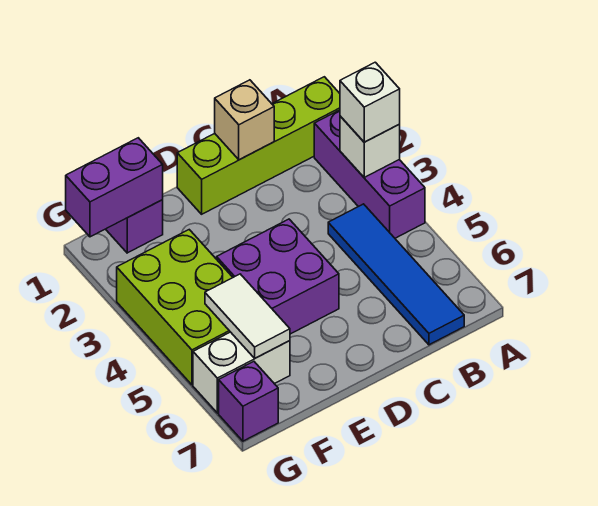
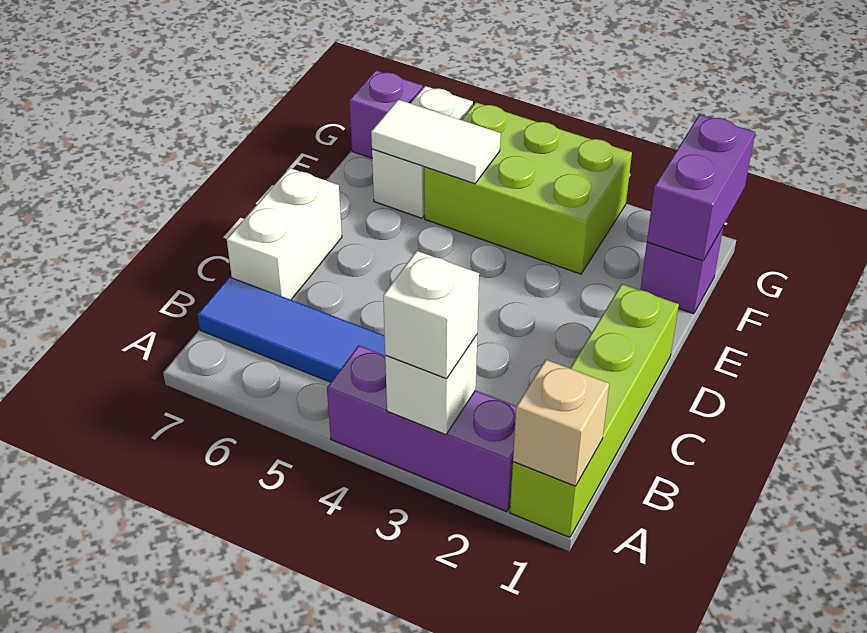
tan brick C1 level 2 -> tan brick A1 level 2
none -> white brick C7:D7 level 1
purple brick D4:E5 level 1 -> none

